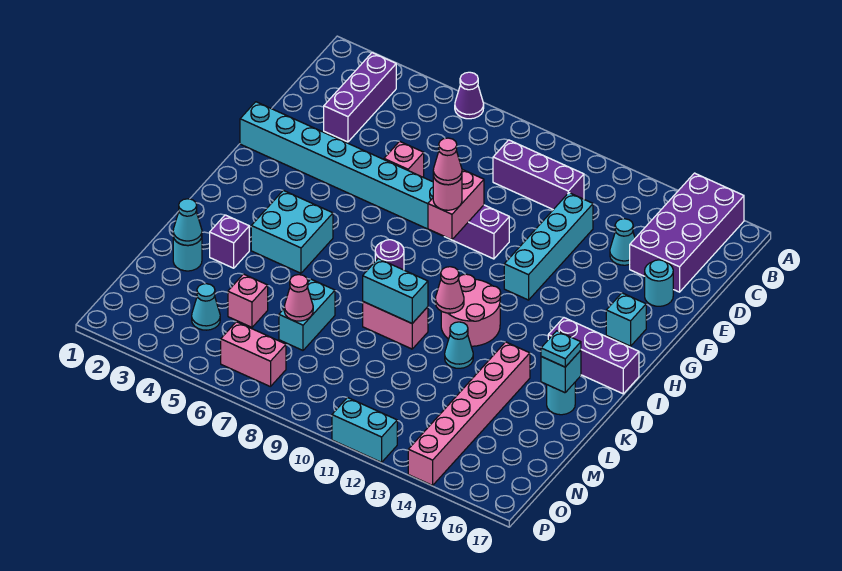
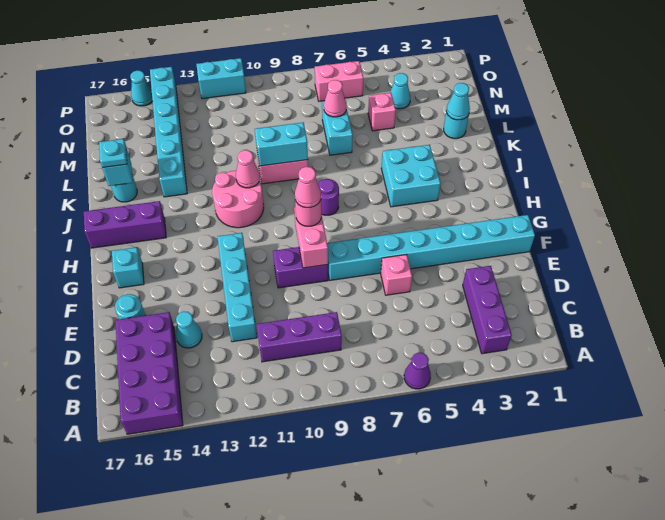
purple brick K3 level 1 -> none
cyan cone K12 level 1 -> cyan cone P15 level 1
pink brick K14:P14 level 1 -> cyan brick K14:P14 level 1

